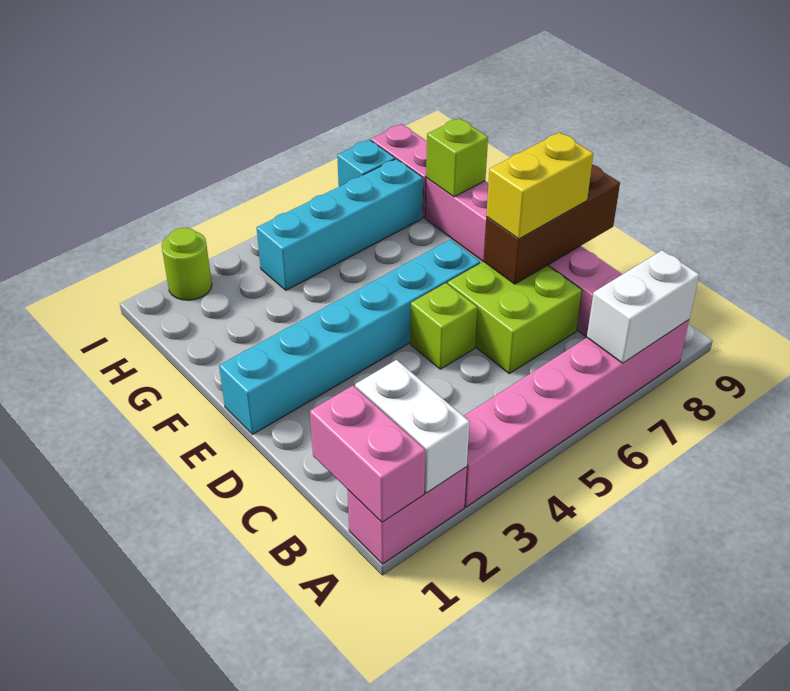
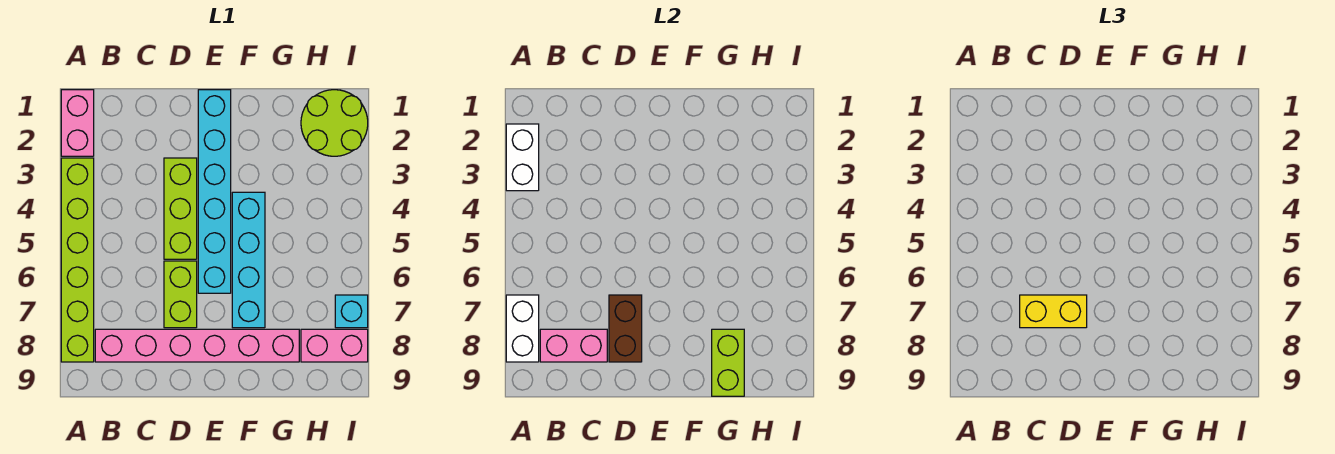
pink brick A1:B1 level 2 -> pink brick B8:C8 level 2
white brick A2:B2 level 2 -> white brick A2:A3 level 2
pink brick A3:A8 level 1 -> lime brick A3:A8 level 1
lime brick C6:D7 level 1 -> lime brick D6:D7 level 1
lime brick D5 level 1 -> lime brick D3:D5 level 1
brown brick D7:D9 level 2 -> brown brick D7:D8 level 2
yellow brick D7:D8 level 3 -> yellow brick C7:D7 level 3
lime brick G8 level 2 -> lime brick G8:G9 level 2
cyan brick H4:H7 level 1 -> cyan brick F4:F7 level 1
lime round brick I2 level 1 -> lime round brick H1:I2 level 1

